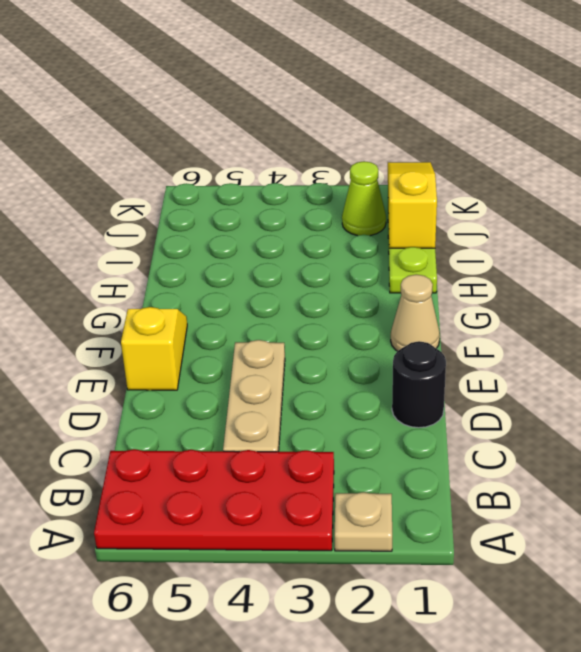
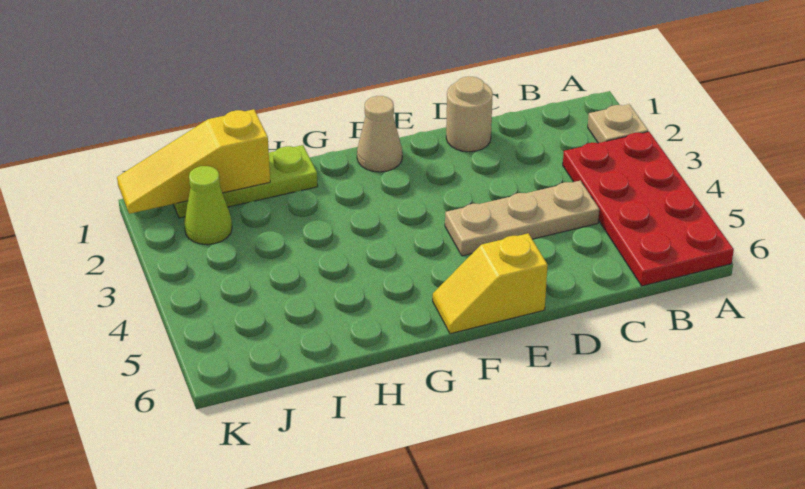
black round brick D1 level 1 -> tan round brick D1 level 1

